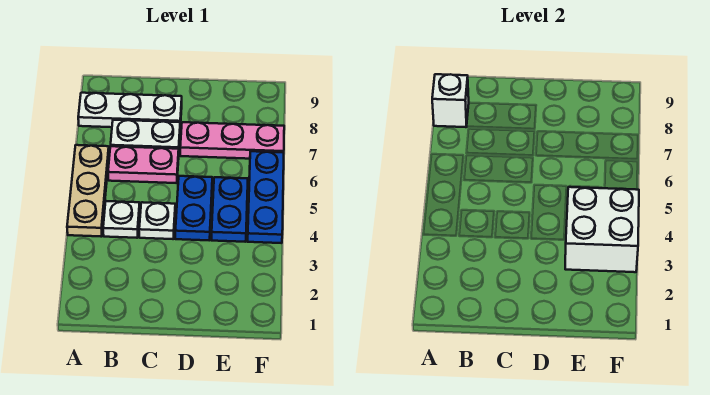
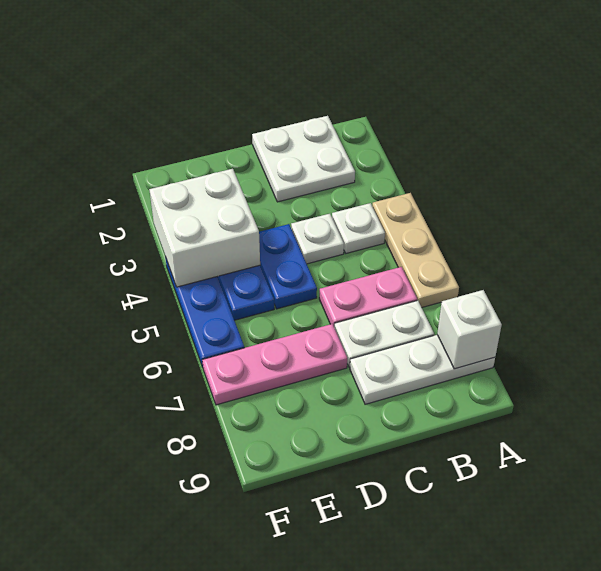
none -> white plate B1:C2 level 1

